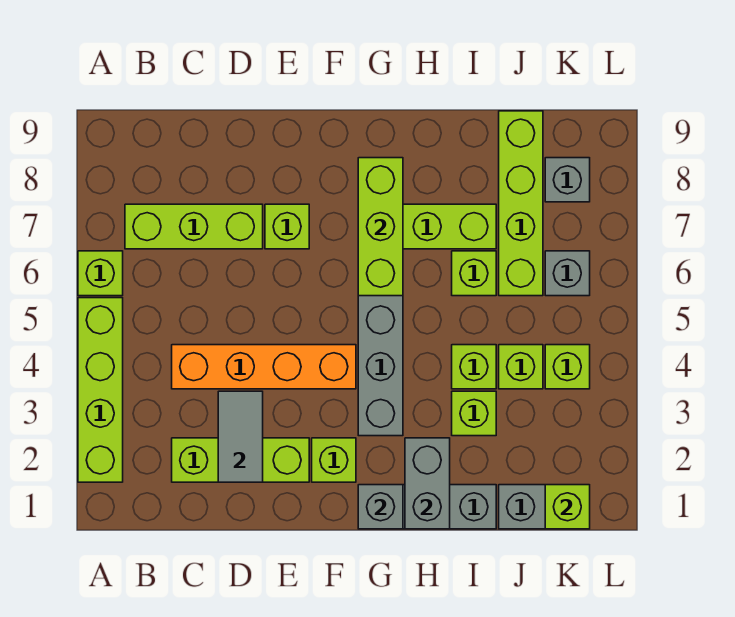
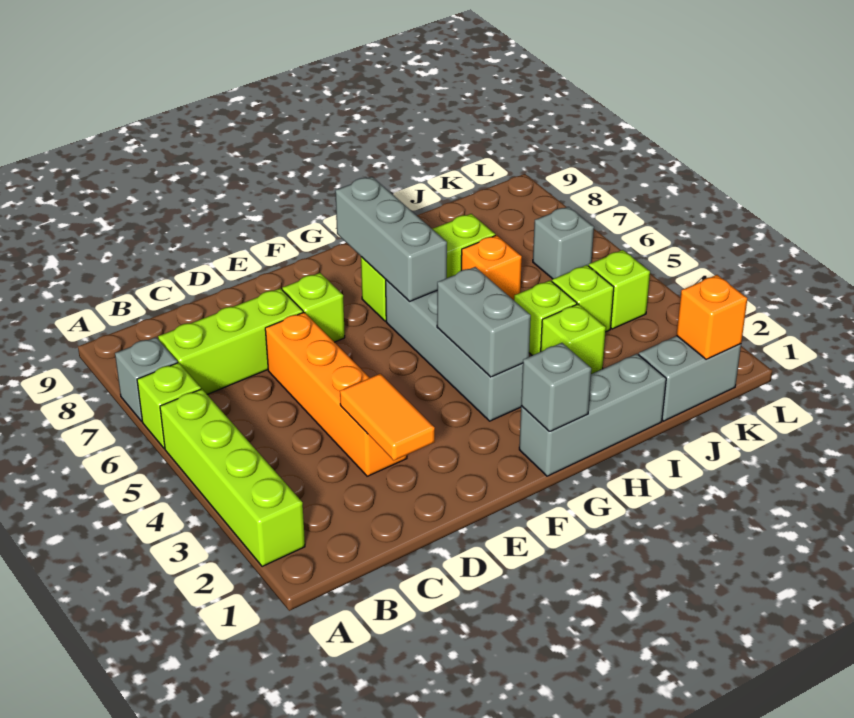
lime brick C2:E2 level 1 -> none
orange brick C4:F4 level 1 -> orange brick D3:D6 level 1
grey tile D2:D3 level 2 -> orange tile D2:D3 level 2
lime brick F2 level 1 -> none
lime brick G6:G8 level 2 -> grey brick G6:G8 level 2
grey brick H1:H2 level 2 -> grey brick G3:G4 level 2
lime brick I6 level 1 -> orange brick I6 level 1
lime brick J6:J9 level 1 -> none
lime brick K1 level 2 -> orange brick K1 level 2
grey brick K8 level 1 -> grey brick A7 level 1

